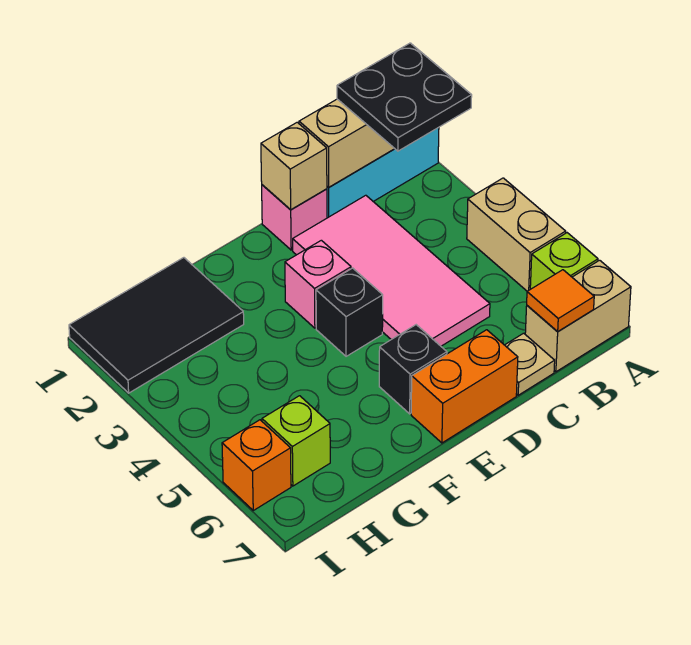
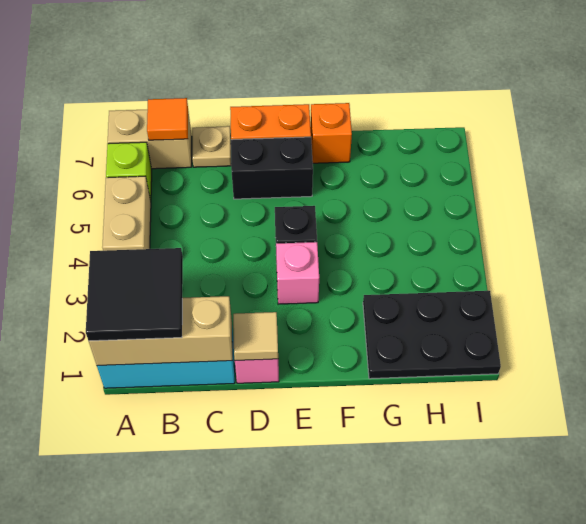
black plate A1:B2 level 3 -> black tile A1:B2 level 3
pink tile C2:D5 level 1 -> none
tan brick D1 level 2 -> tan tile D1 level 2
black brick E6 level 1 -> black brick D6:E6 level 1
black tile G1:I2 level 1 -> black plate G1:I2 level 1
lime brick H6 level 1 -> none
orange brick I6 level 1 -> orange brick F7 level 1

